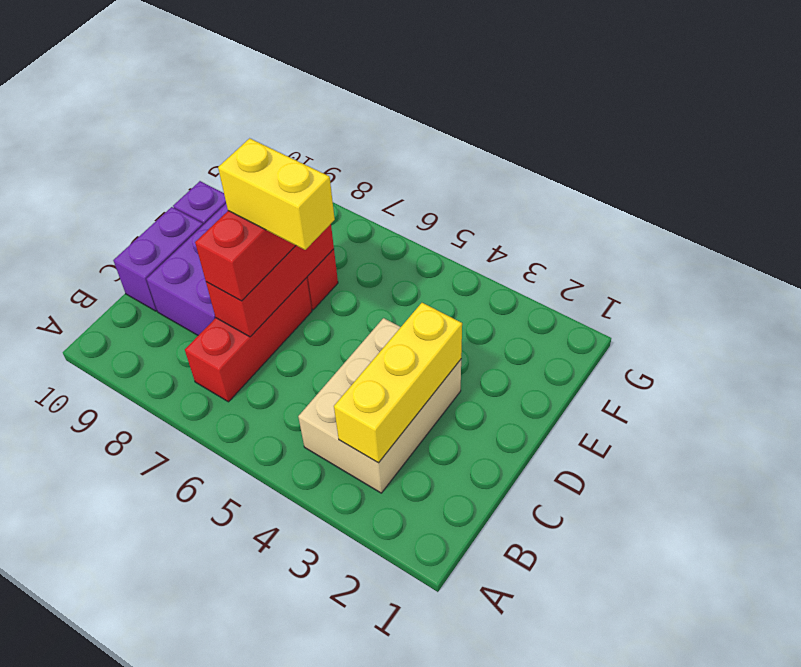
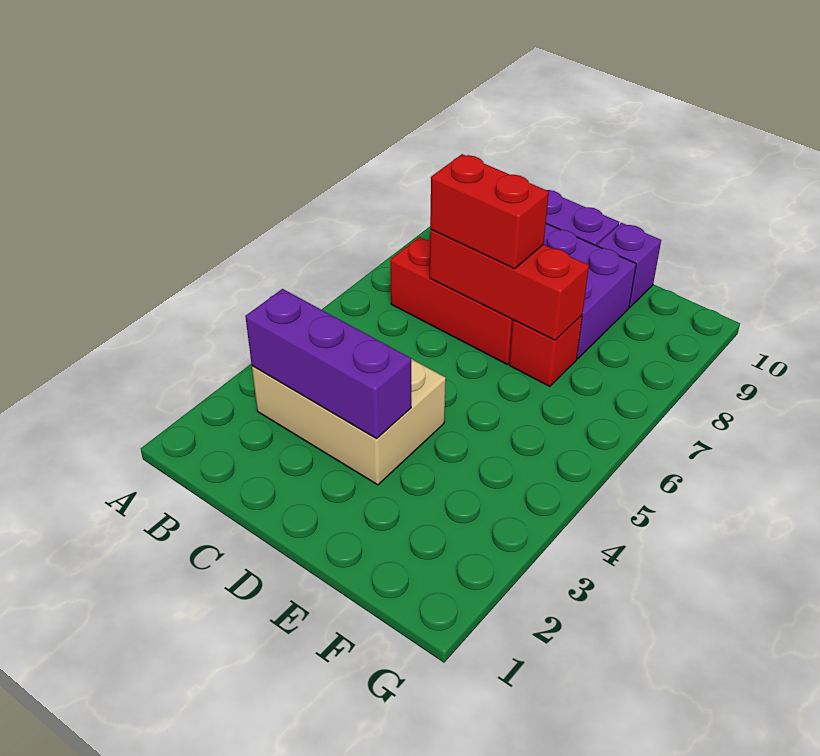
yellow brick B3:D3 level 2 -> purple brick B3:D3 level 2
yellow brick D6:D7 level 4 -> none

